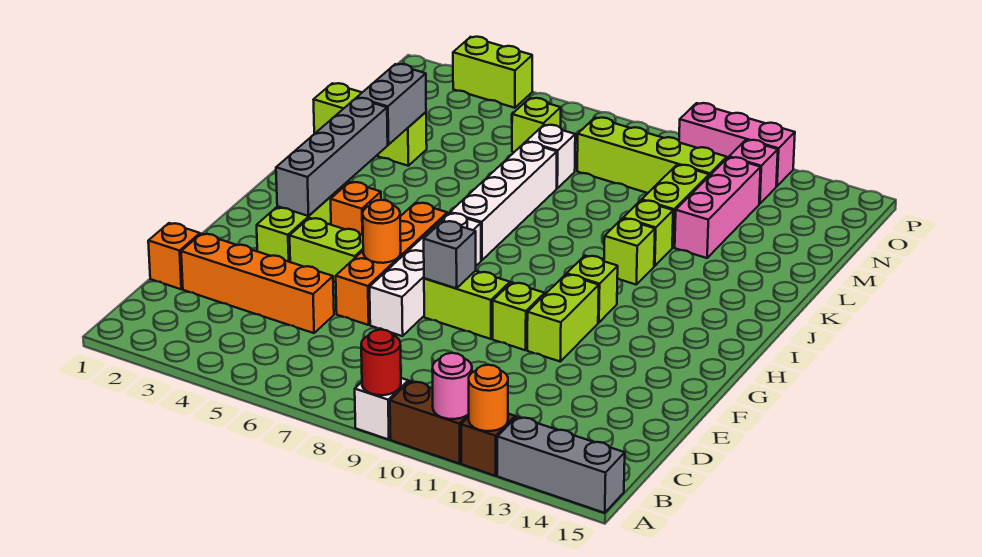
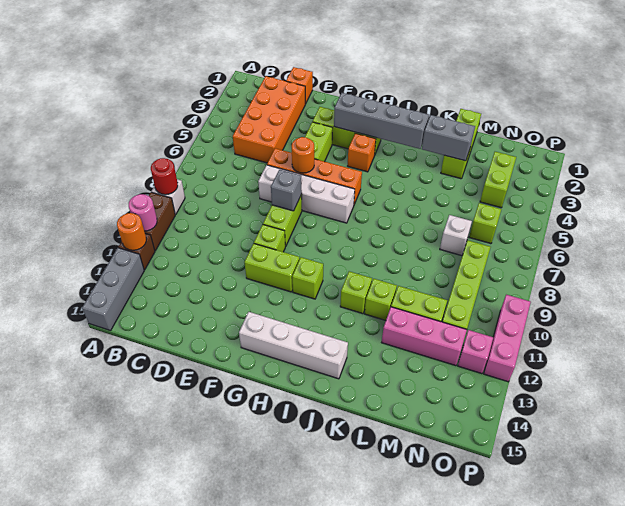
orange brick D2:D5 level 1 -> orange brick C2:D5 level 1
white brick I7:L7 level 1 -> white brick G14:J14 level 1
lime brick P3:P4 level 1 -> lime brick N3:N4 level 1

